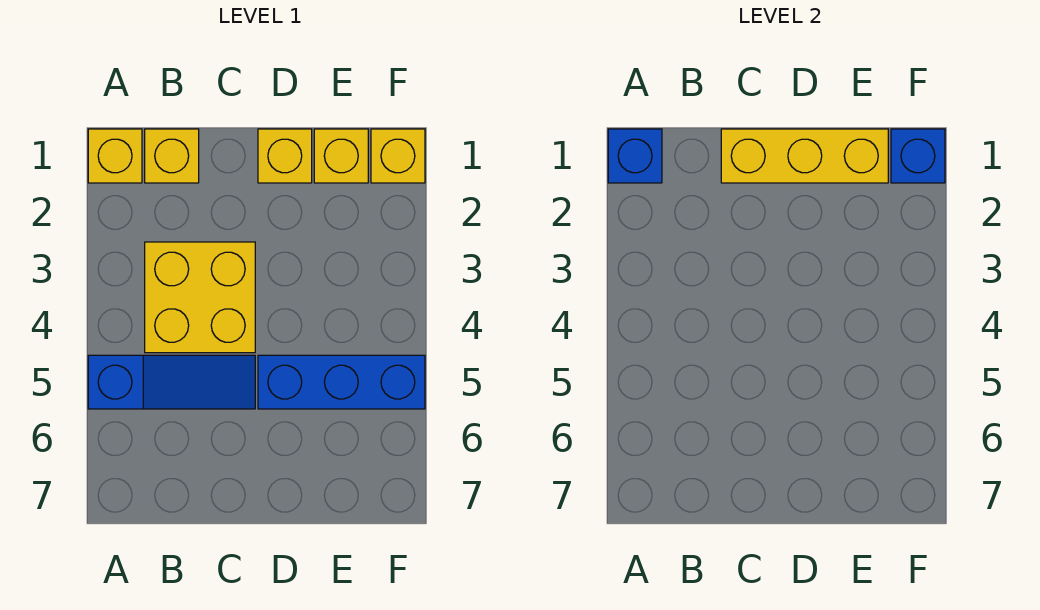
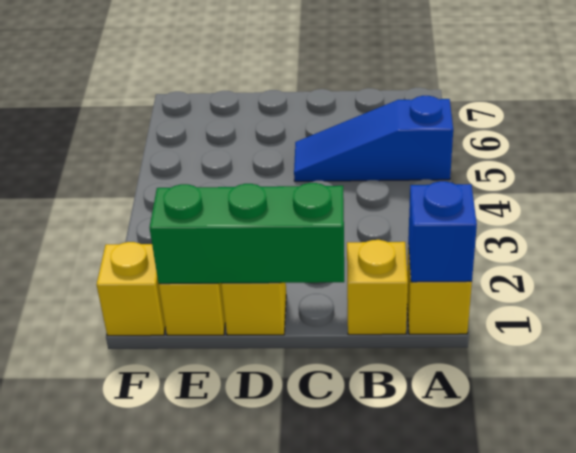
yellow brick B3:C4 level 1 -> none
yellow brick C1:E1 level 2 -> green brick C1:E1 level 2
blue brick D5:F5 level 1 -> none
blue brick F1 level 2 -> none

